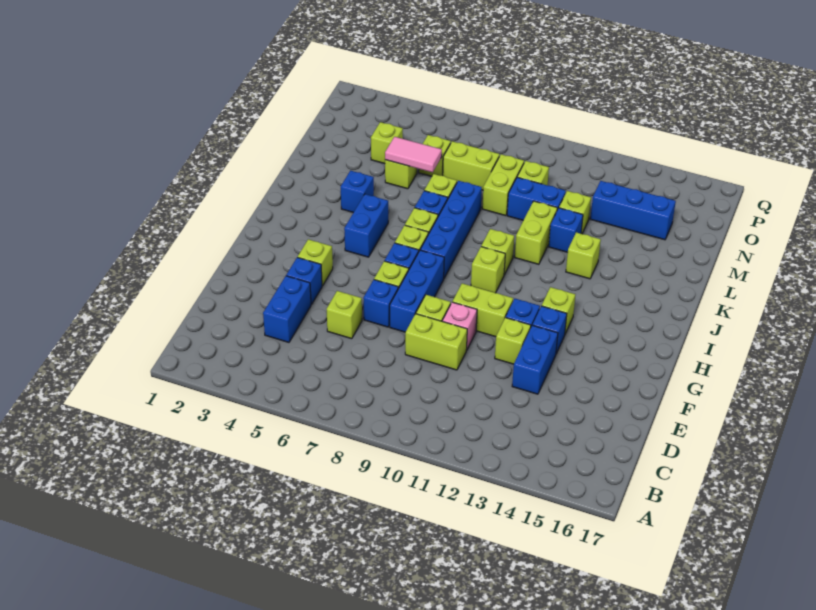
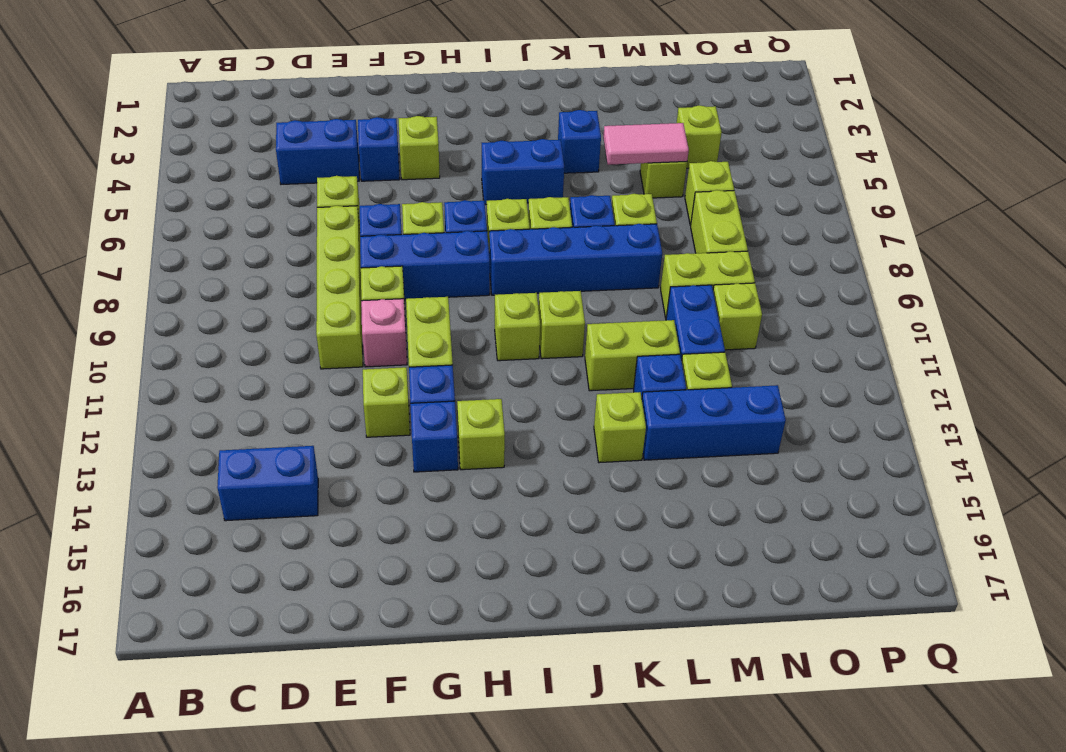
lime brick E9:E10 level 1 -> lime brick E7:E10 level 1
blue brick E13:F13 level 1 -> blue brick C14:D14 level 1
pink tile M5:M6 level 2 -> pink tile L5:M5 level 2
blue brick N13:N15 level 1 -> blue brick L13:N13 level 1

